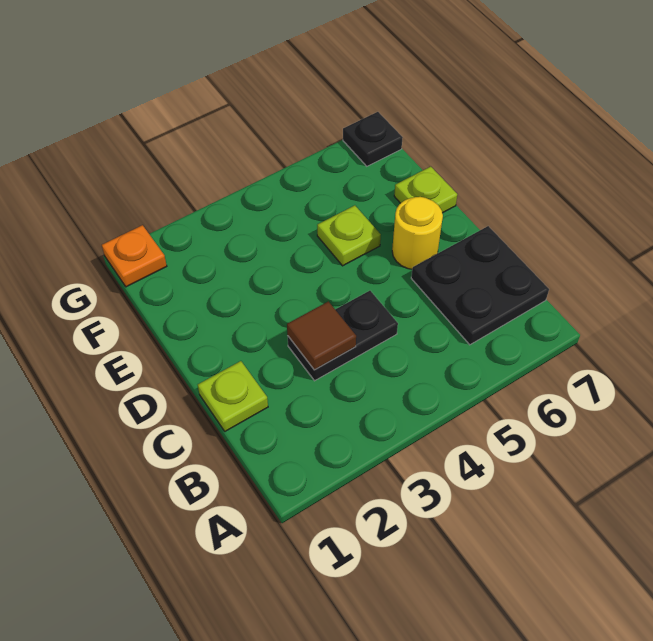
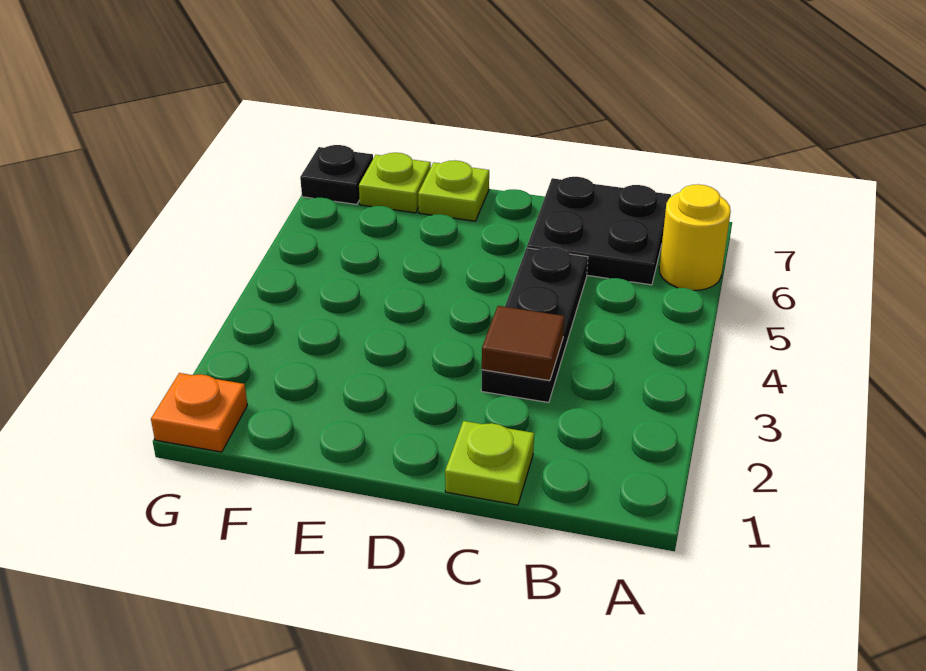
black plate C3:C4 level 1 -> black plate C3:C5 level 1
yellow round brick D6 level 1 -> yellow round brick A6 level 1
lime plate E5 level 1 -> lime plate F7 level 1

